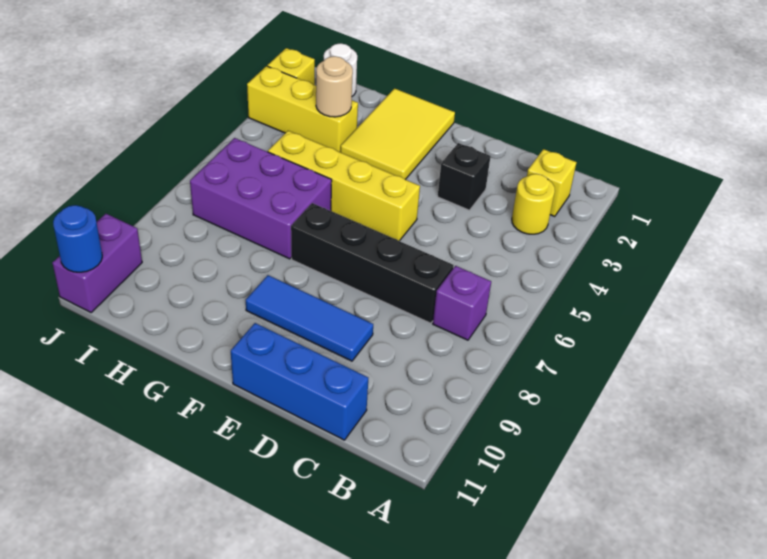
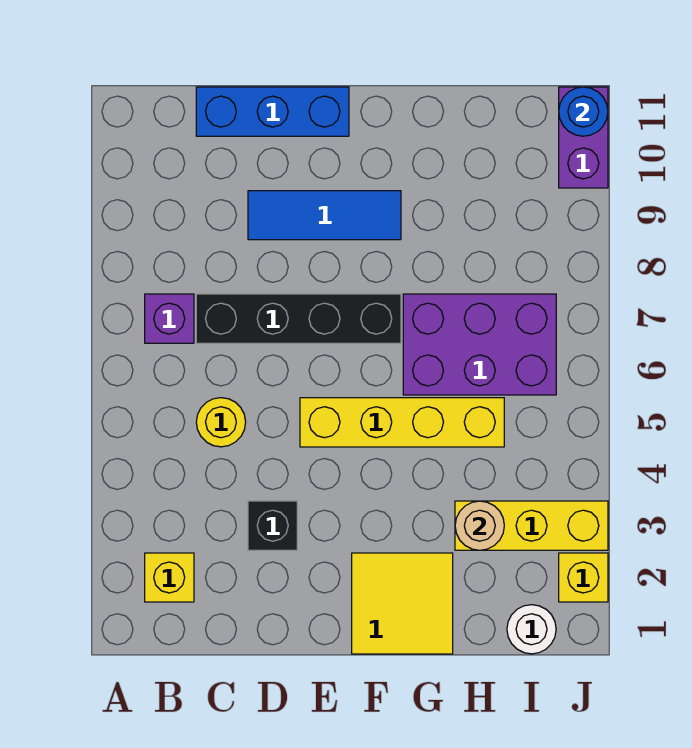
yellow round brick B3 level 1 -> yellow round brick C5 level 1
yellow tile F1:G3 level 1 -> yellow tile F1:G2 level 1

